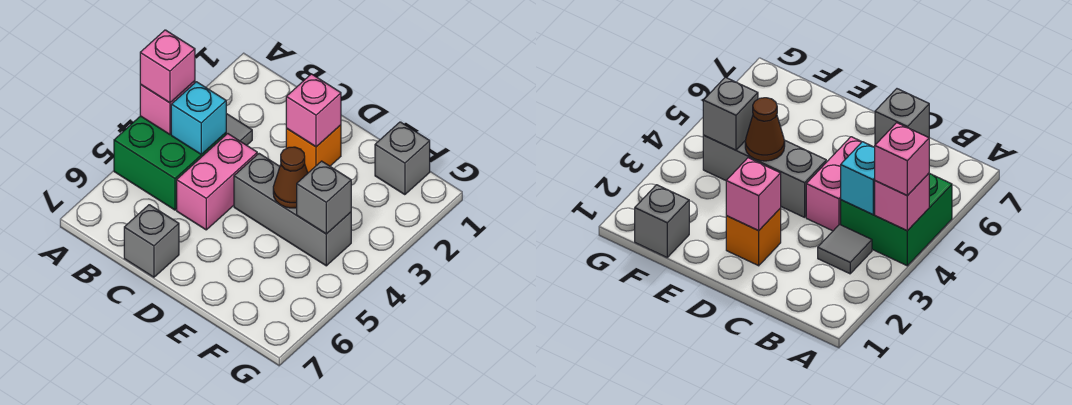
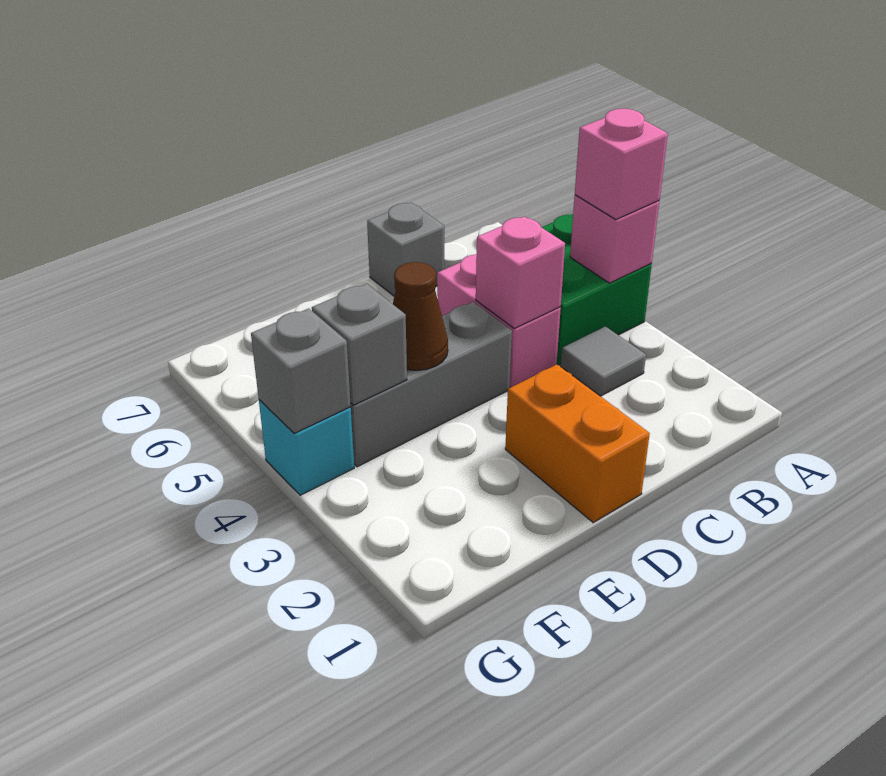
cyan brick B4 level 2 -> cyan brick G4 level 1
orange brick D2 level 1 -> orange brick D1:D2 level 1
pink brick D2 level 2 -> pink brick C4 level 2
grey brick F1 level 1 -> grey brick G4 level 2

